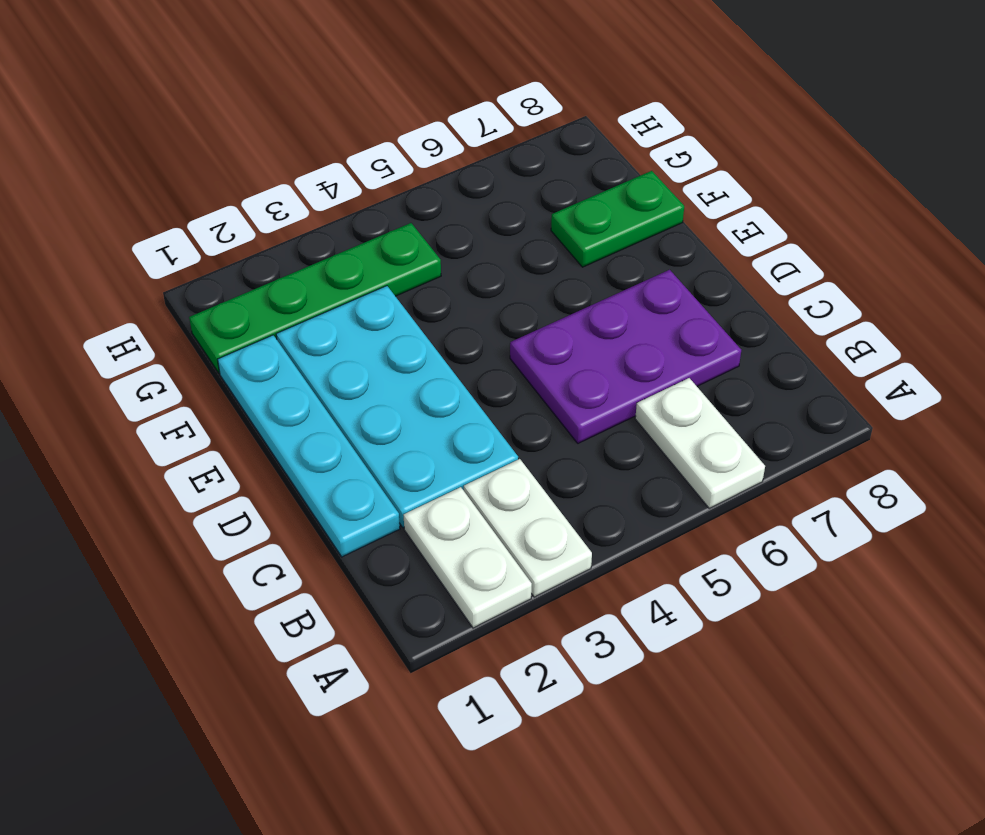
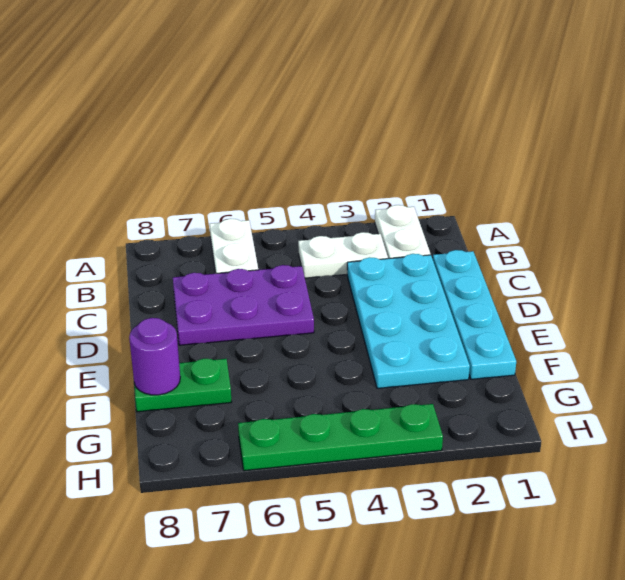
white plate A3:B3 level 1 -> white plate B3:B4 level 1
none -> purple round brick F8 level 2
green plate G1:G4 level 1 -> green plate H3:H6 level 1

